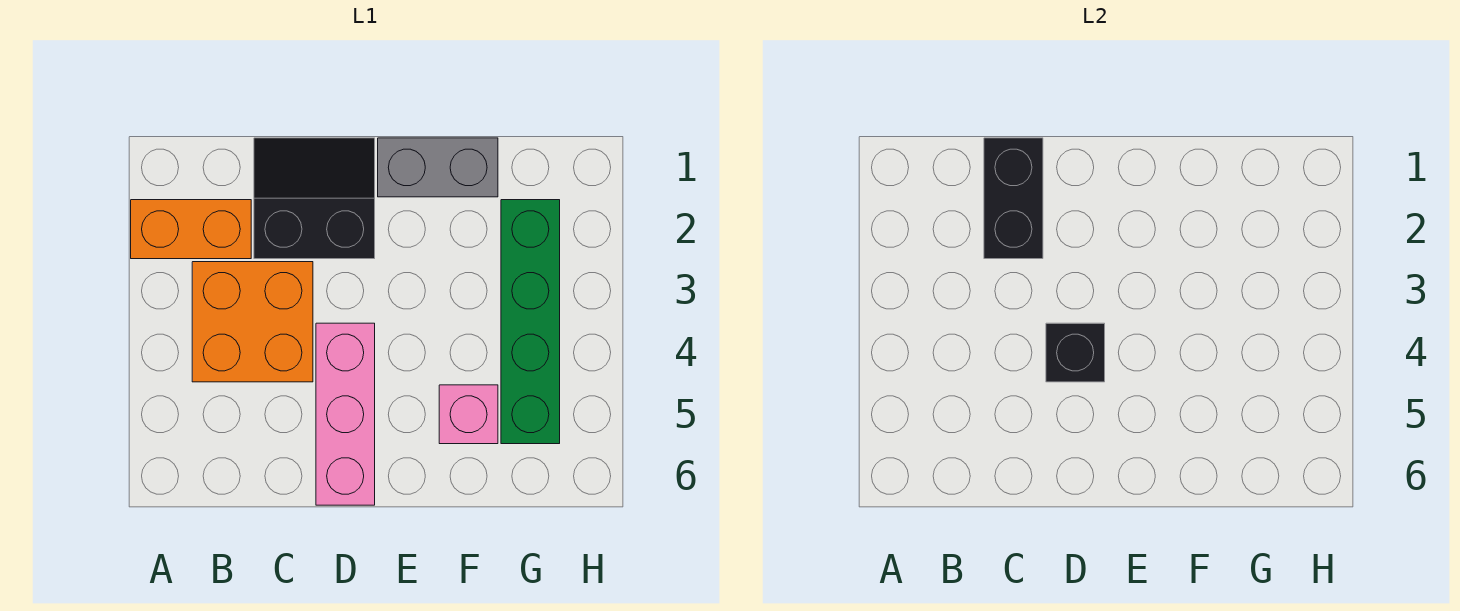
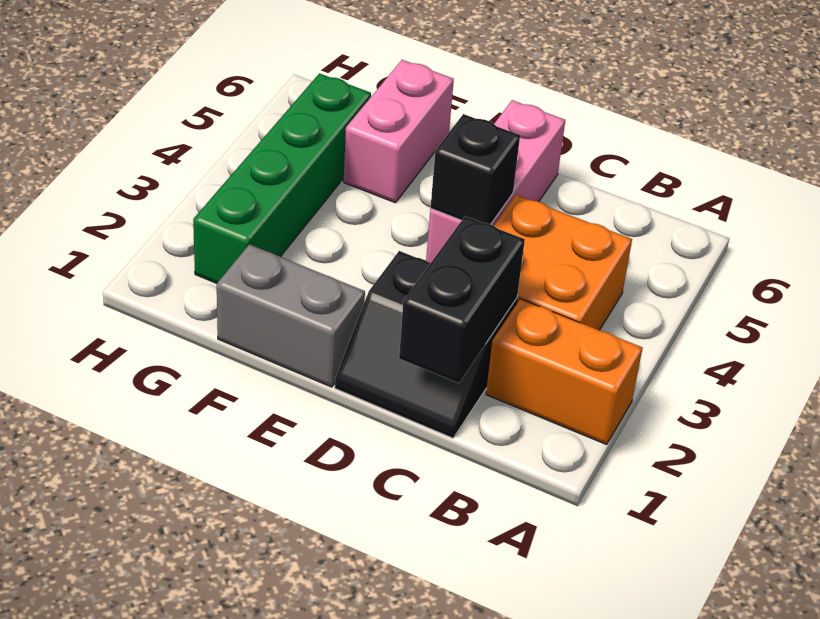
pink brick F5 level 1 -> pink brick F5:F6 level 1

